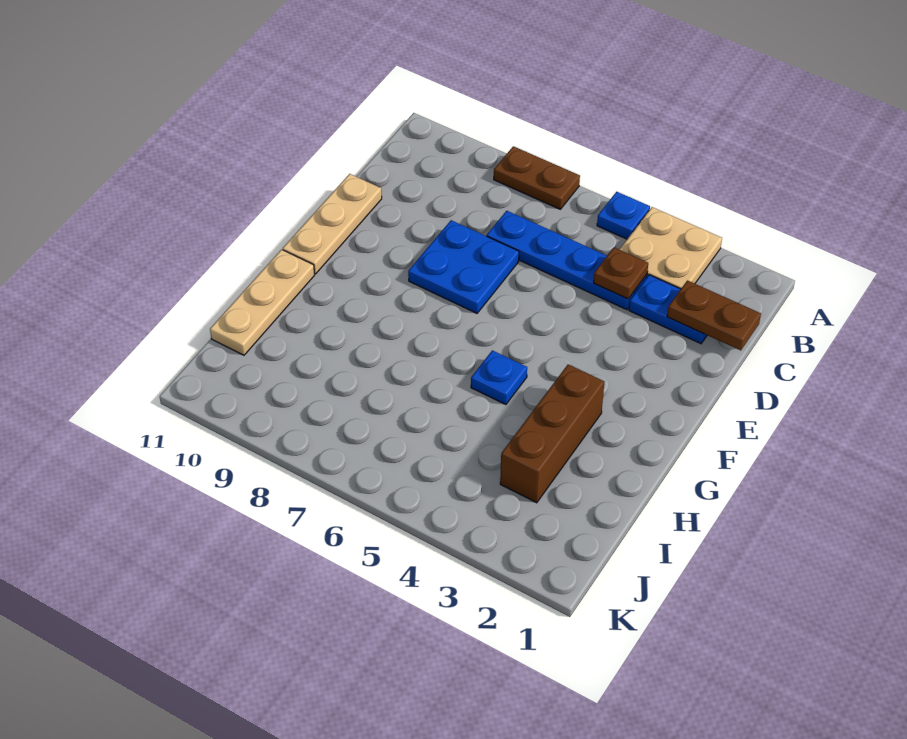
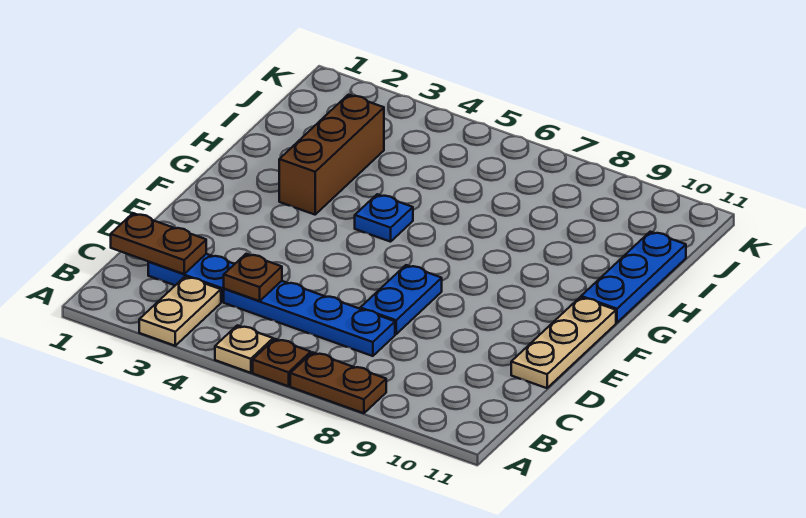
tan plate A3:B4 level 1 -> tan plate A3:B3 level 1
blue plate A5 level 1 -> tan plate A5 level 1
none -> brown plate A6 level 1
blue plate D7:E8 level 1 -> blue plate D7:E7 level 1
tan plate G11:I11 level 1 -> blue plate G11:I11 level 1

